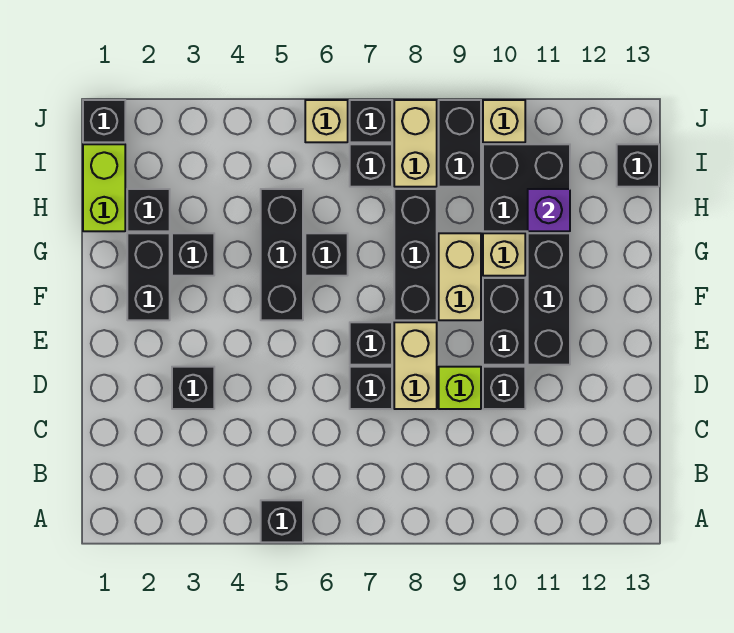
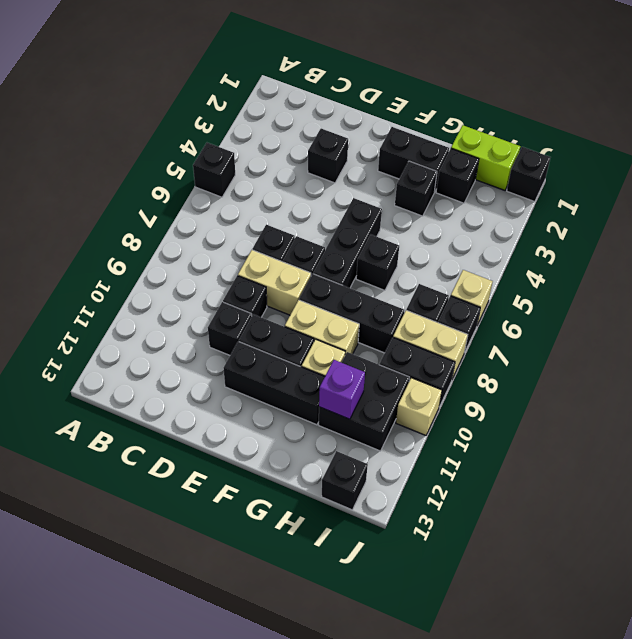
lime brick D9 level 1 -> black brick D9 level 1
black brick F5:H5 level 1 -> black brick F5:F7 level 1

